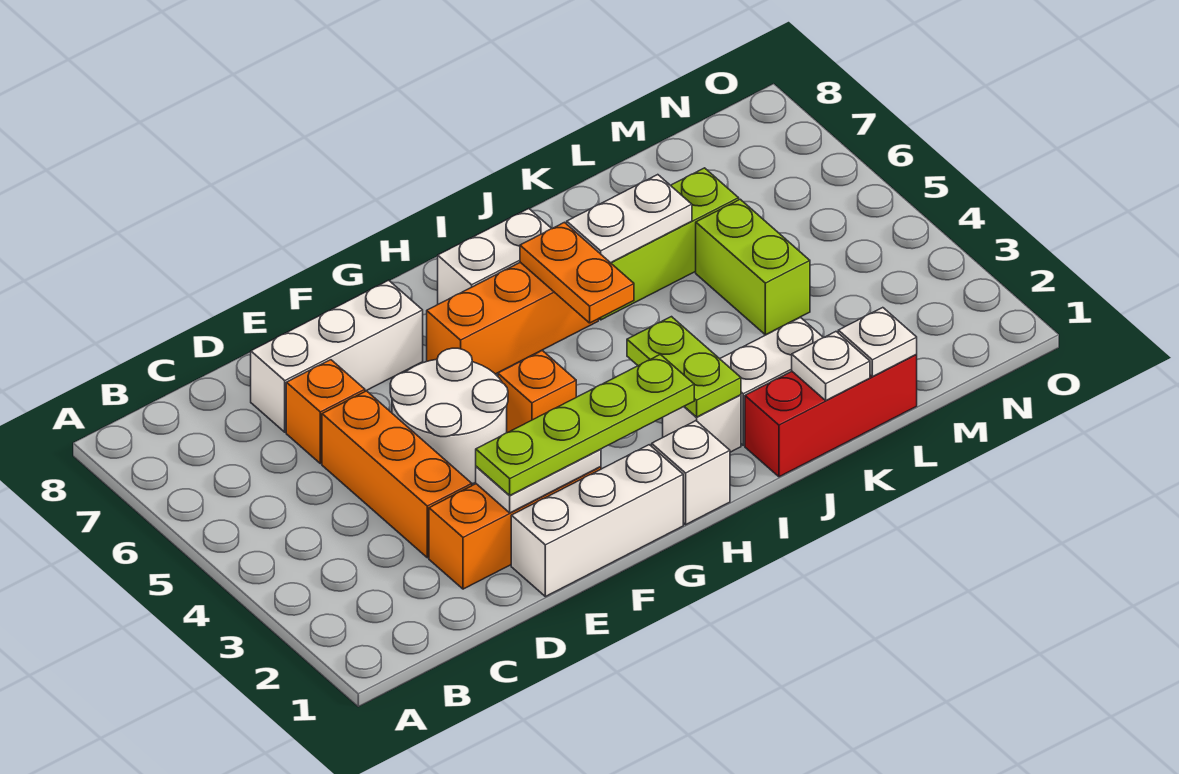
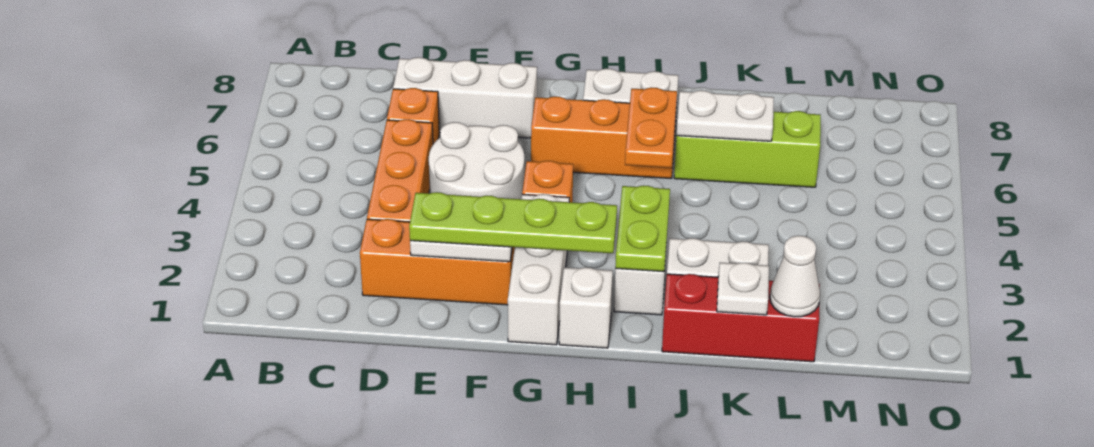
white brick E1:G1 level 1 -> white brick G1:G3 level 1
white plate L1 level 2 -> white cone L1 level 2
lime brick L4:L5 level 1 -> none

